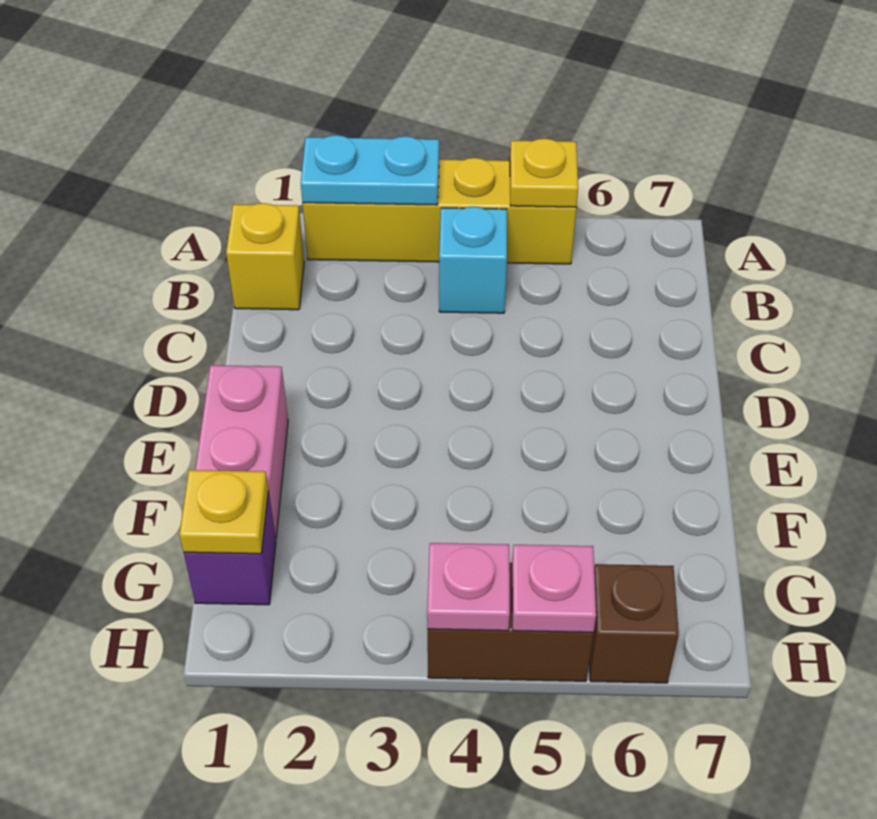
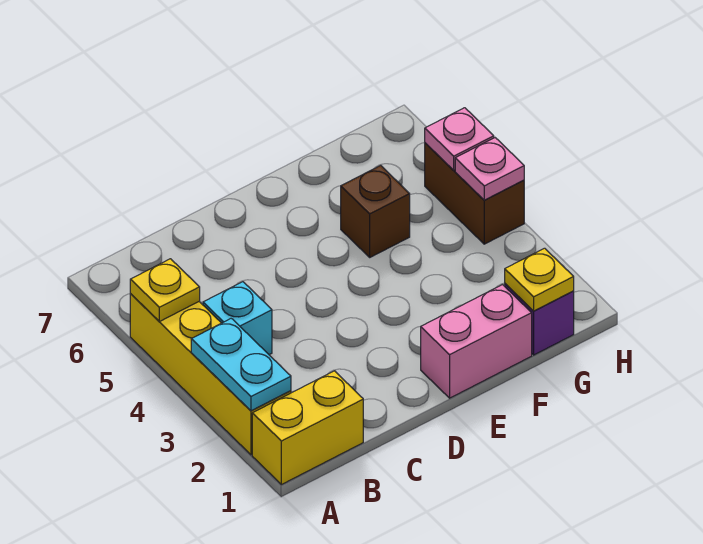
yellow brick B1 level 1 -> yellow brick A1:B1 level 1
brown brick H6 level 1 -> brown brick F5 level 1

